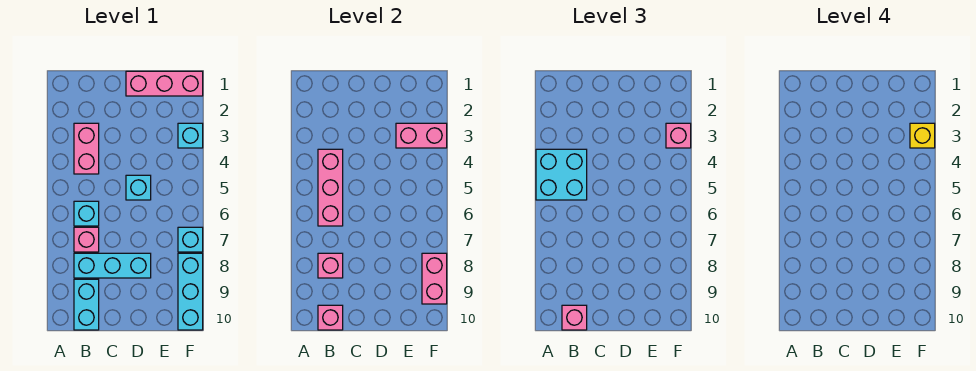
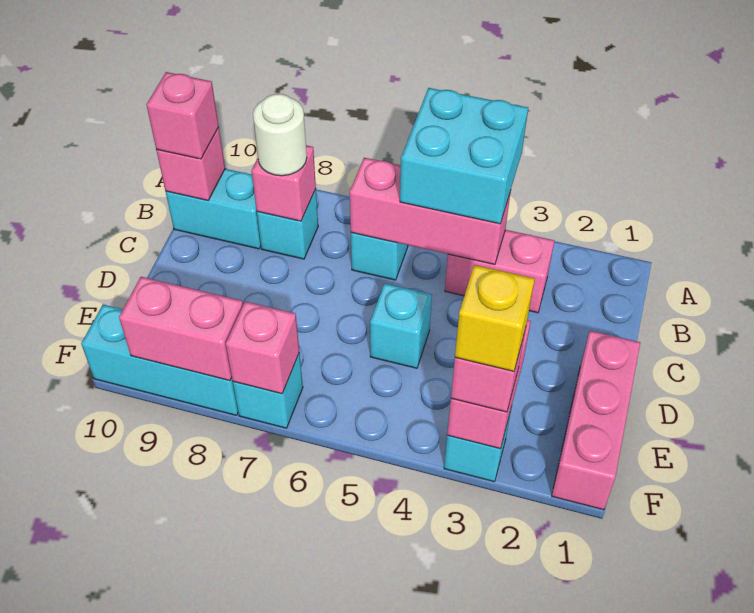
pink brick B7 level 1 -> pink brick F7 level 2
cyan brick B8:D8 level 1 -> cyan brick B8 level 1
none -> white round brick B8 level 3

